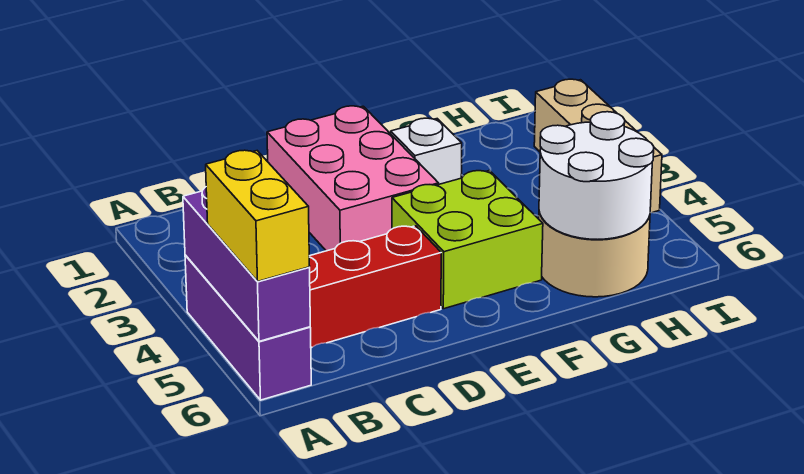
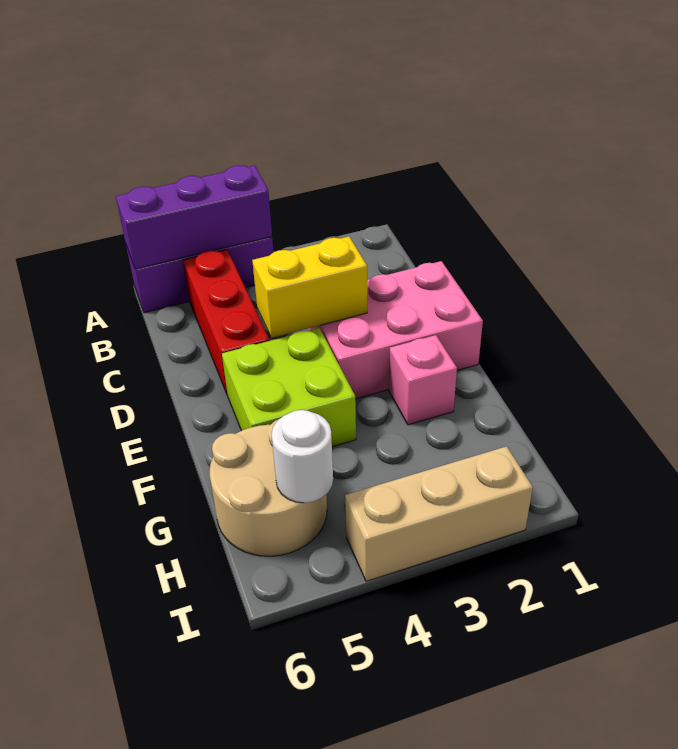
yellow brick A5:A6 level 3 -> yellow brick D3:D4 level 2
white brick F2 level 1 -> pink brick F2 level 1
white round brick G5:H6 level 2 -> white round brick H5 level 2

